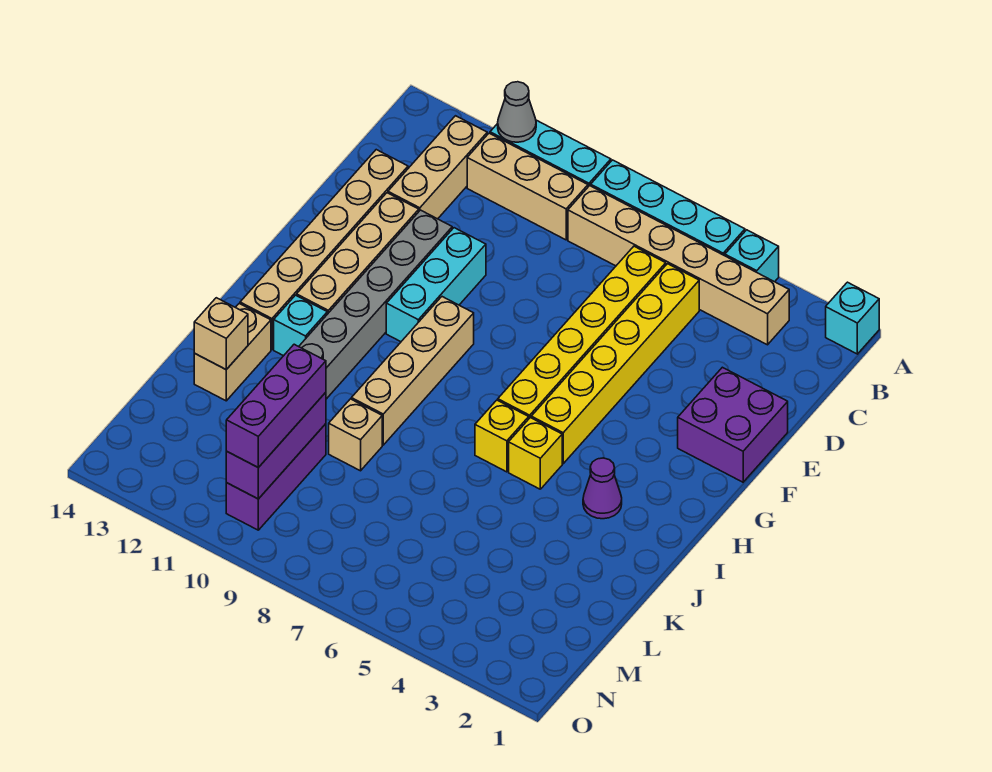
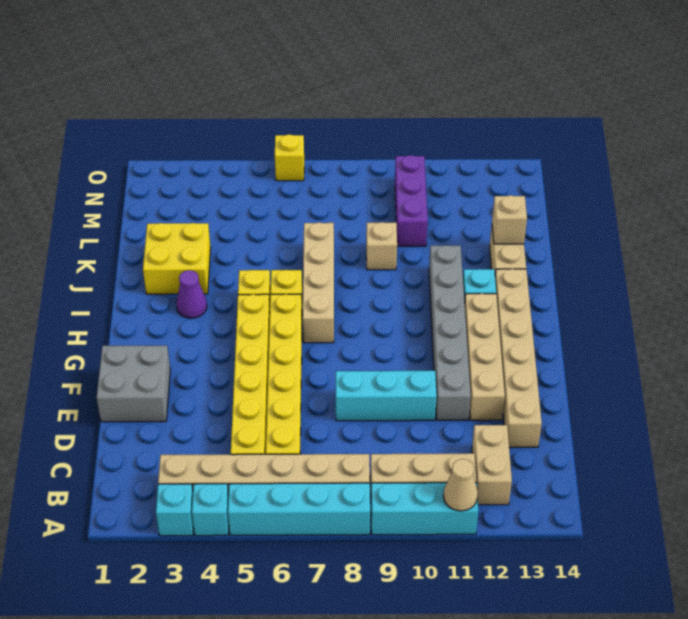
cyan brick A1 level 1 -> cyan brick A3 level 1
grey cone A11 level 2 -> tan cone A11 level 2
tan brick B12:D12 level 1 -> tan brick B12:C12 level 1
purple brick E1:F2 level 1 -> grey brick E1:F2 level 1
cyan brick E10:G10 level 1 -> cyan brick E8:E10 level 1
tan brick G9:J9 level 1 -> tan brick H7:K7 level 1
none -> yellow brick J2:K3 level 1
purple brick L10:N10 level 2 -> none
purple brick L10:N10 level 3 -> none
none -> yellow brick O6 level 1

